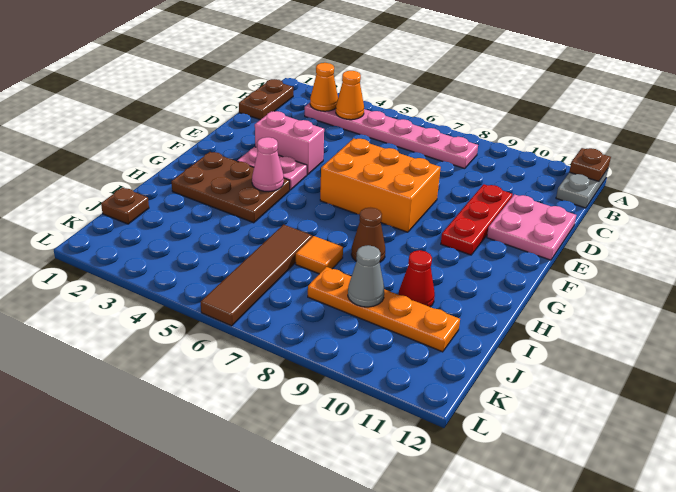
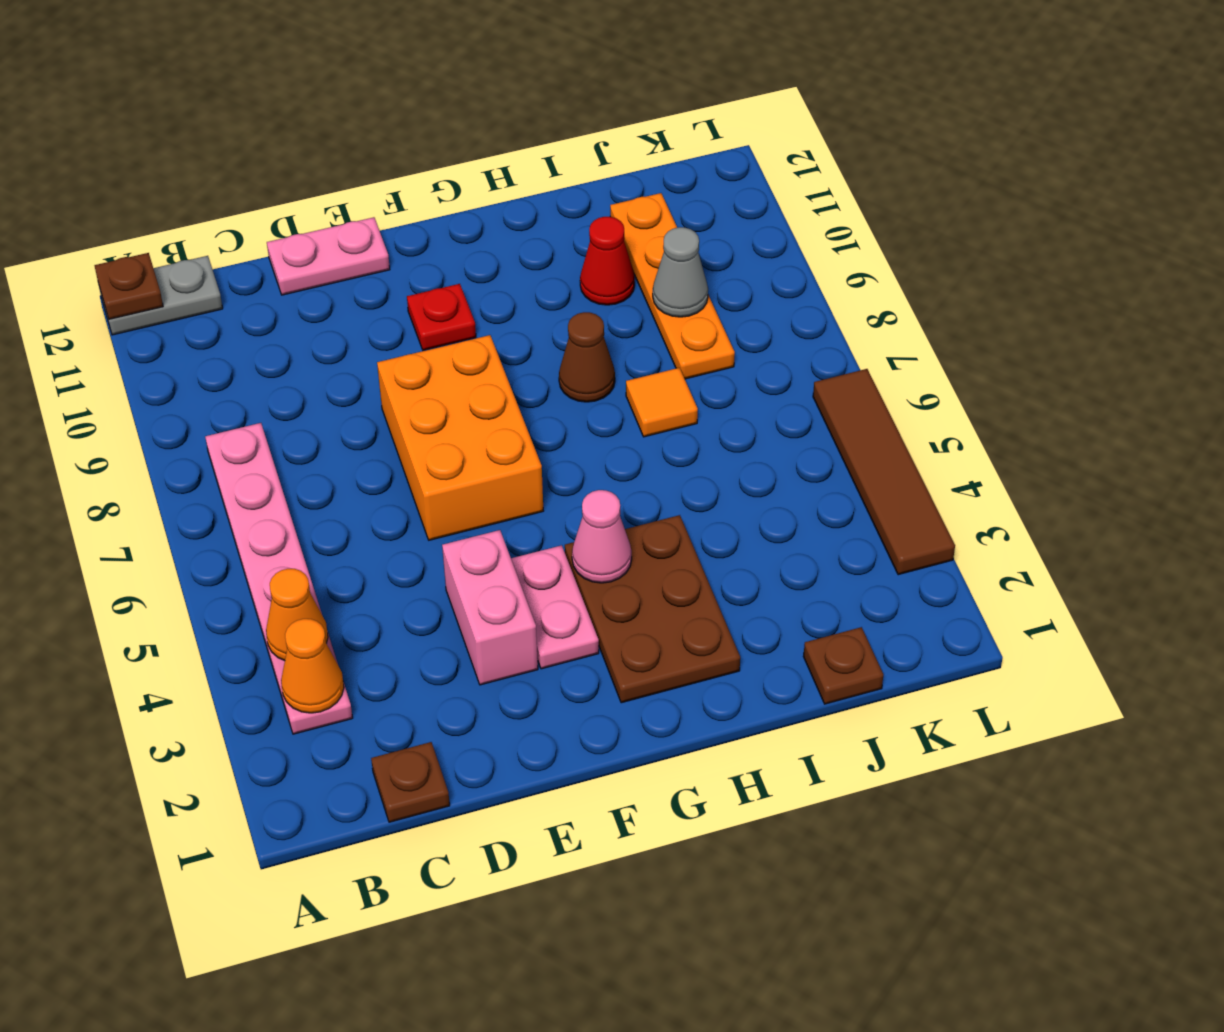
brown plate B1:C1 level 1 -> brown plate C1 level 1
red plate D10:F10 level 1 -> red plate F10 level 1
pink plate D11:E12 level 1 -> pink plate D12:E12 level 1
brown tile I6:L6 level 1 -> brown tile L3:L6 level 1

